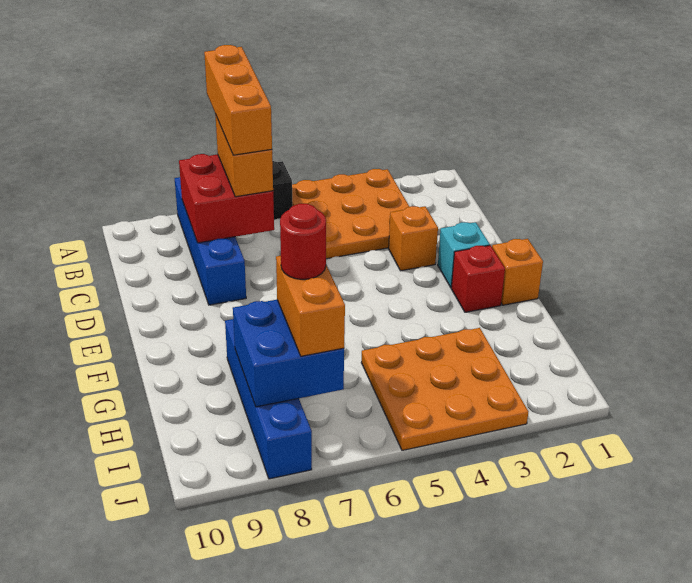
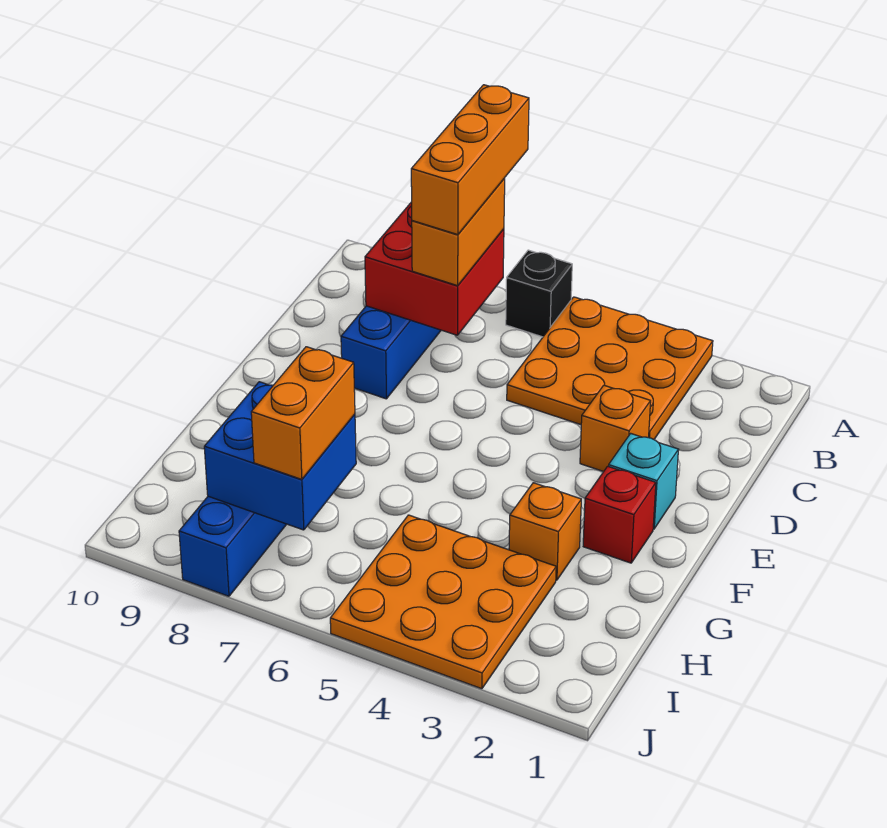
orange brick F1 level 1 -> orange brick G3 level 1
red round brick H7 level 4 -> none

